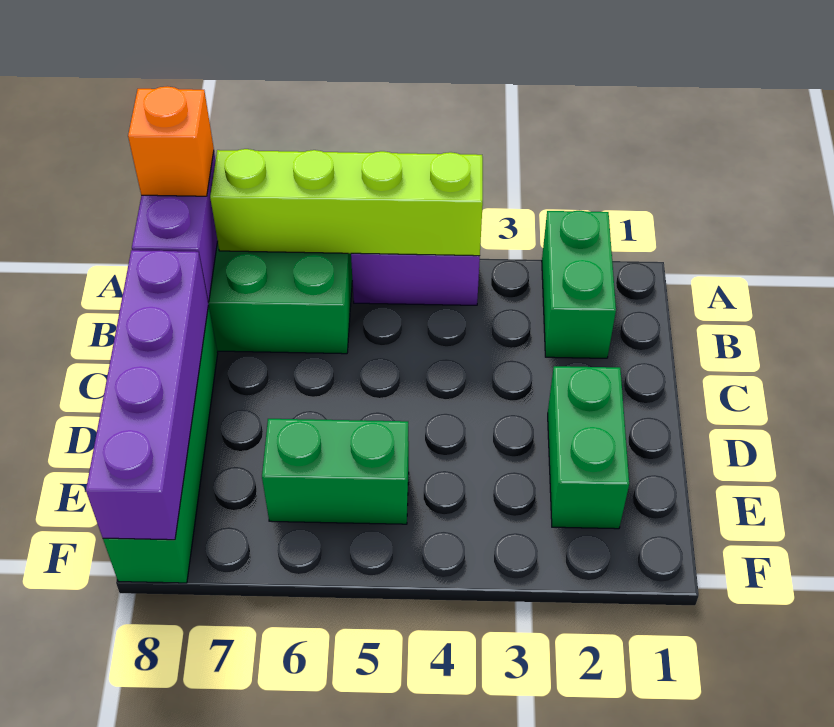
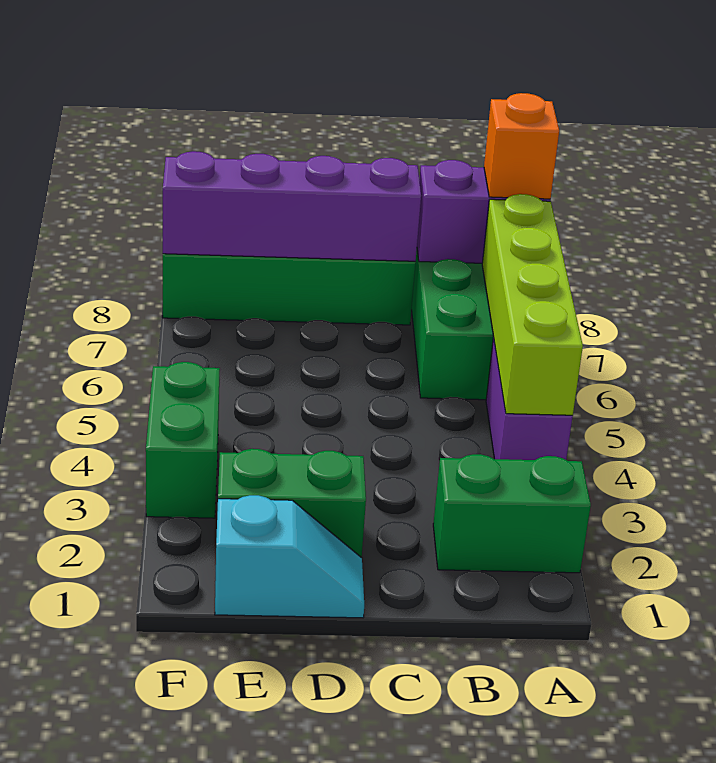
none -> cyan slope D1:E1 level 1 top E
green brick E5:E6 level 1 -> green brick F3:F4 level 1

